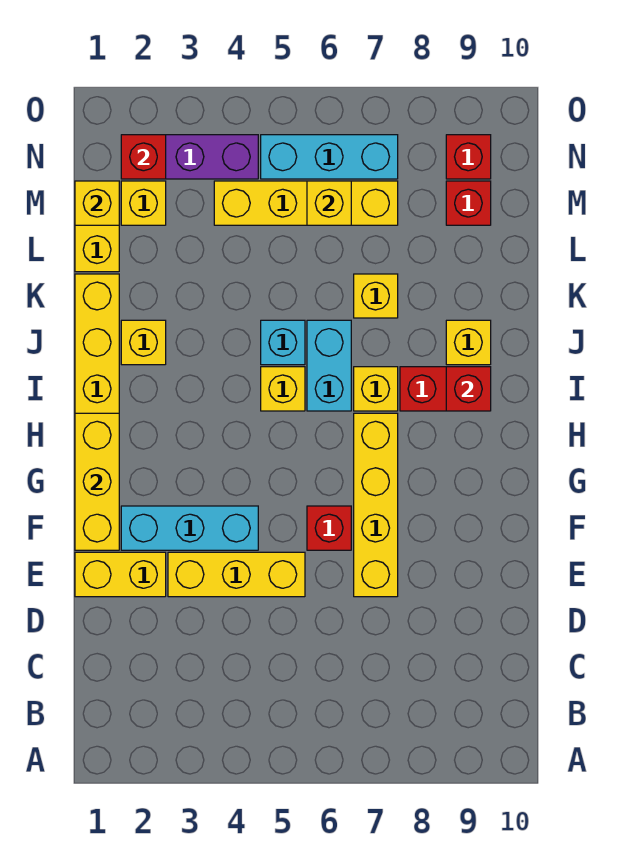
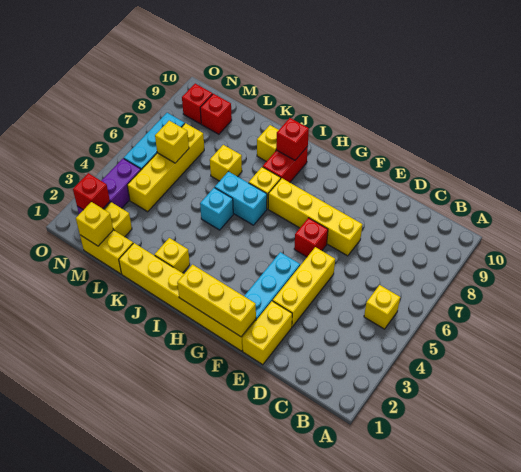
yellow brick I5 level 1 -> yellow brick B5 level 1

